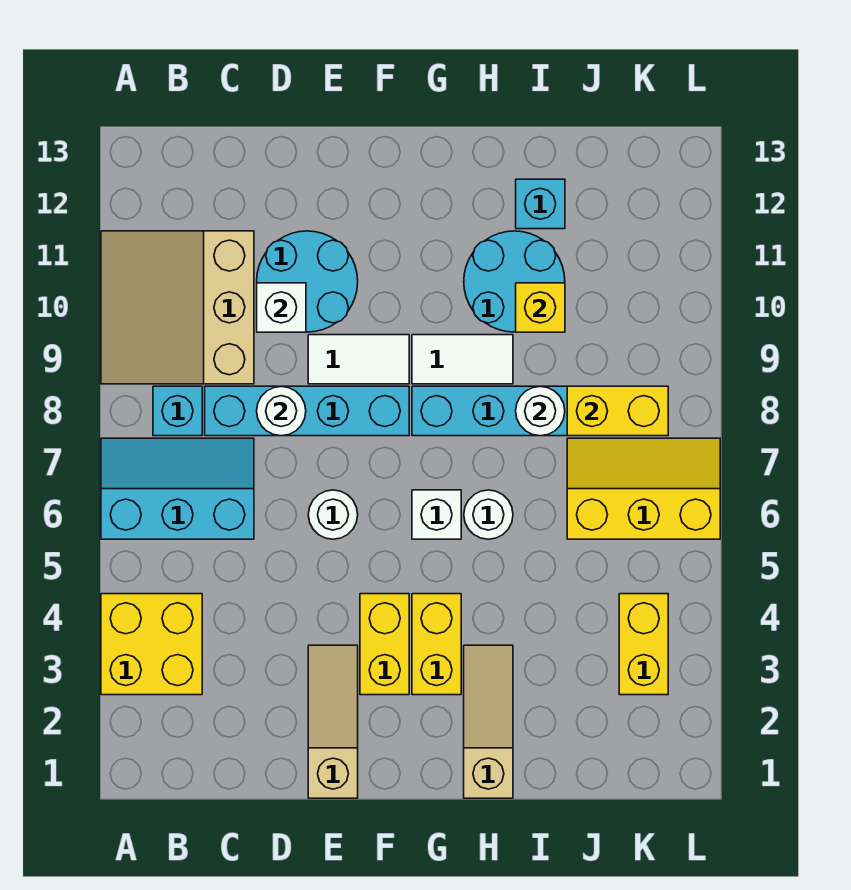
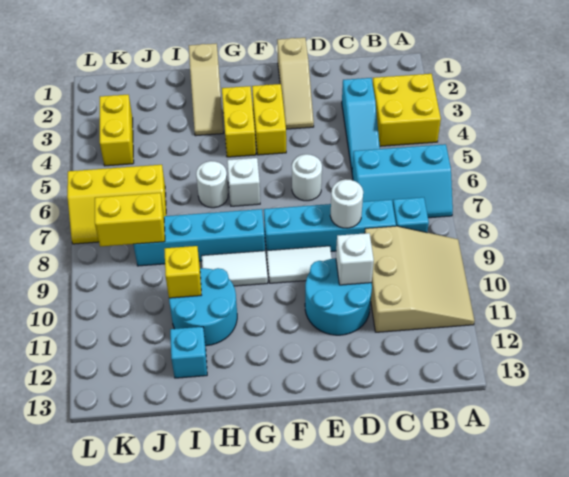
none -> cyan slope C3:C5 level 1 top 3
white round brick I8 level 2 -> none

